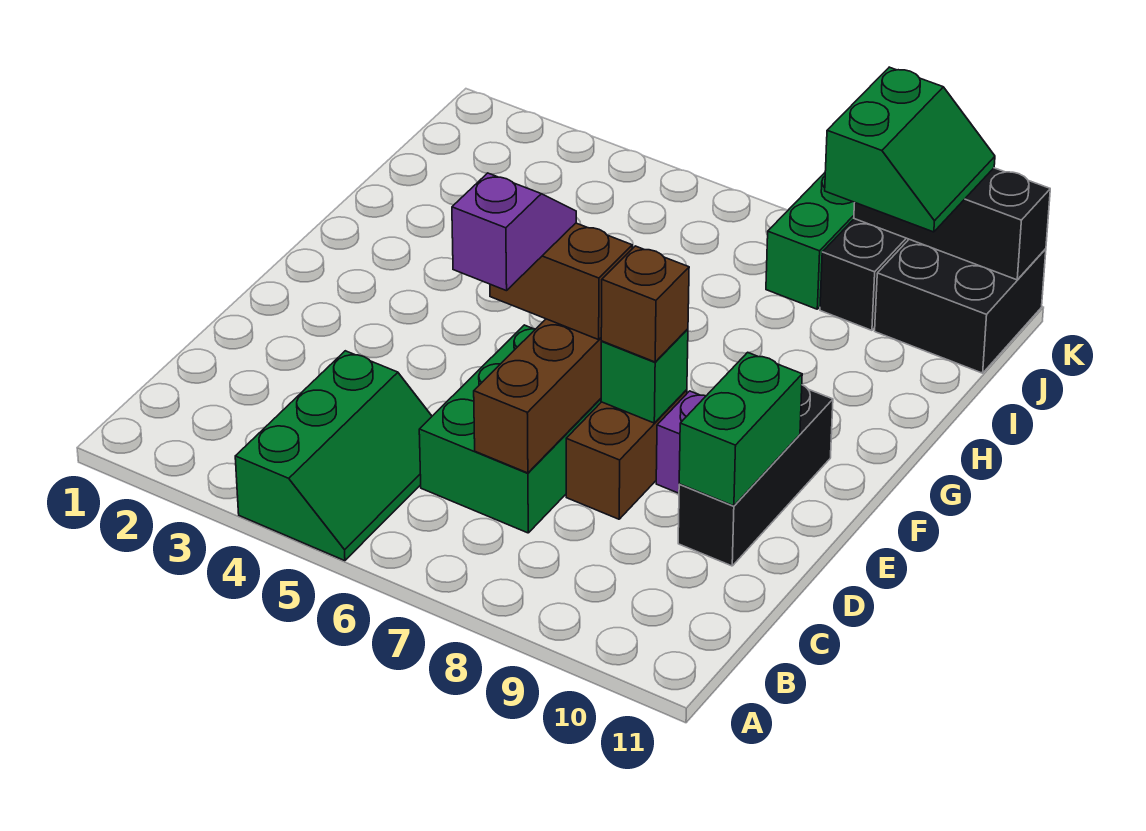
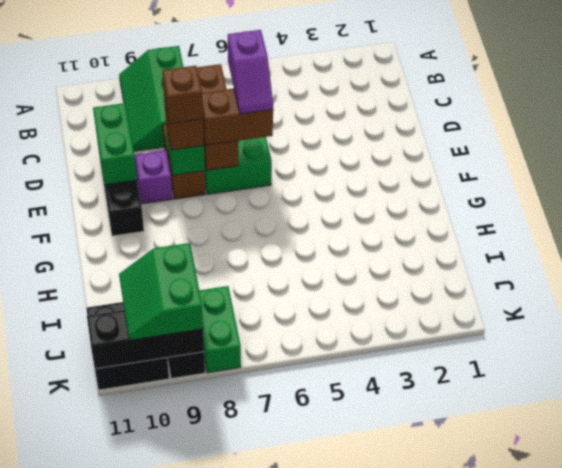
green slope A4:C5 level 1 top 4 -> green slope A8:C9 level 1 top 8
none -> brown brick E8 level 4

